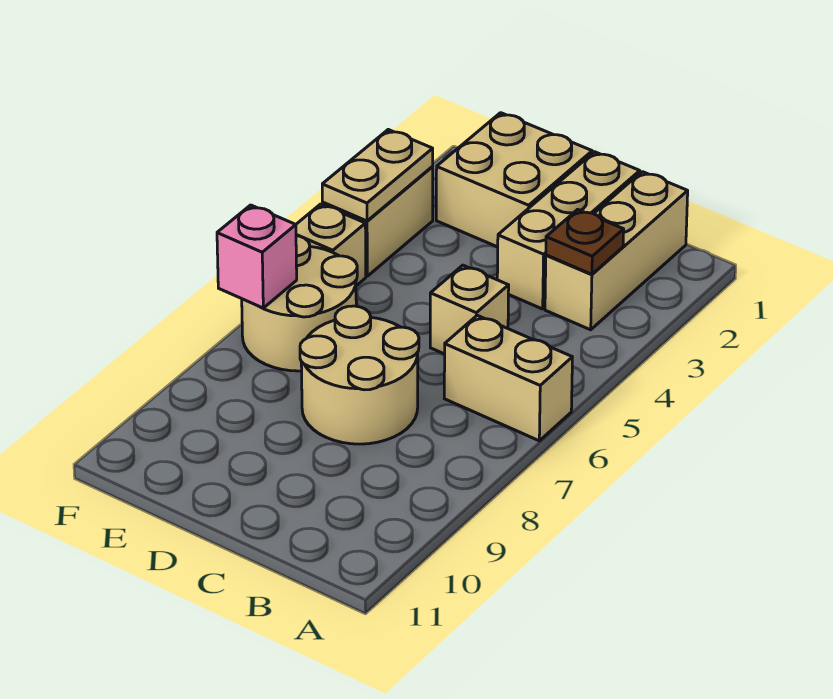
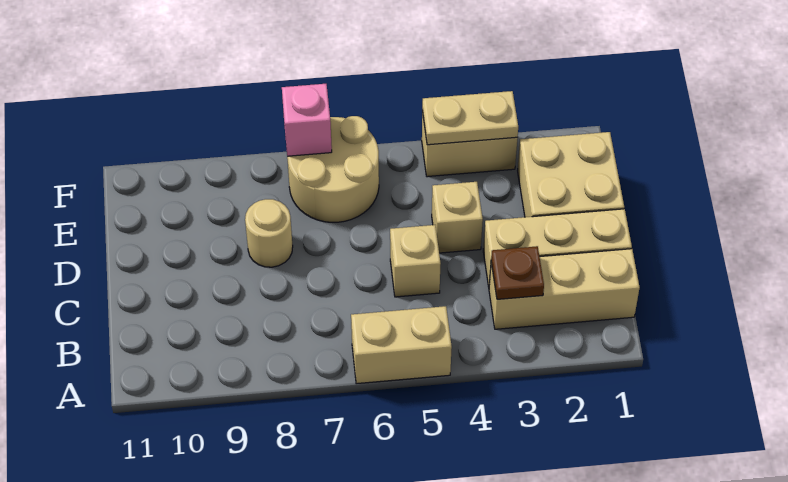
tan brick A6:B6 level 1 -> tan brick A5:A6 level 1
tan round brick C7:D8 level 1 -> tan round brick D8 level 1
tan brick F5 level 1 -> tan brick D4 level 1

